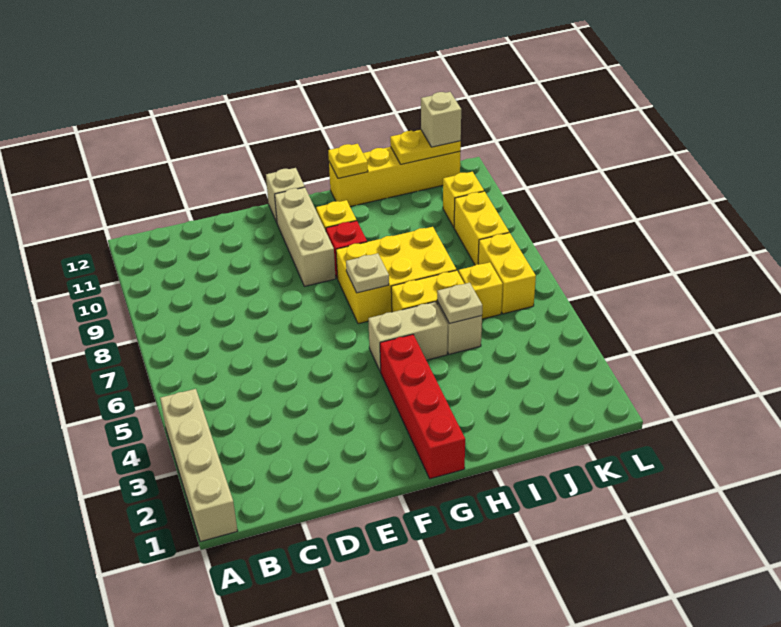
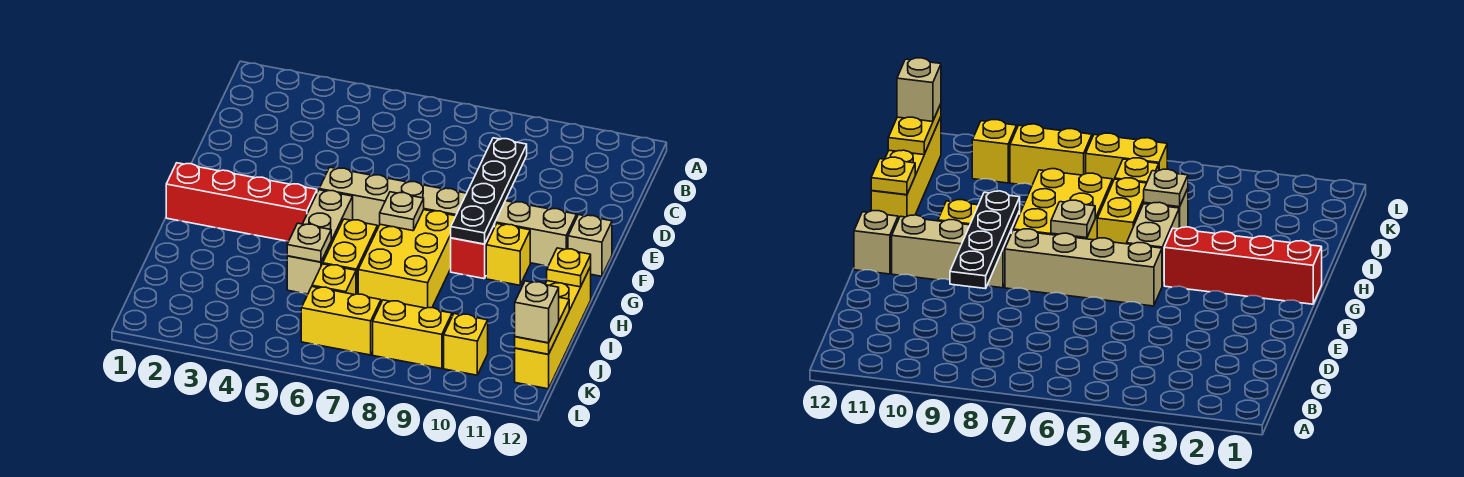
tan brick A1:A4 level 1 -> tan brick F5:F8 level 1
none -> black plate D9:G9 level 2

